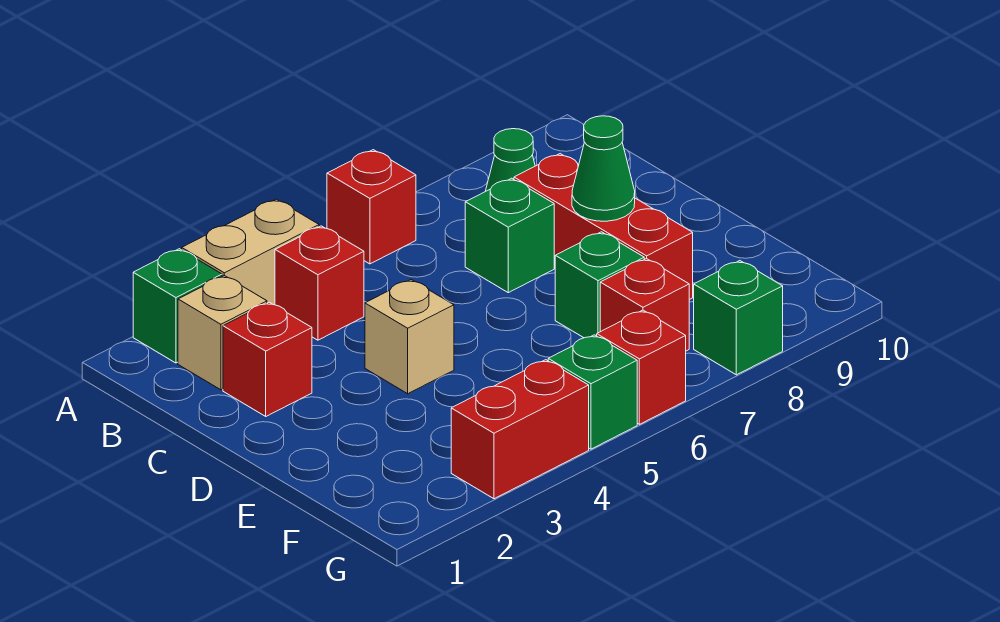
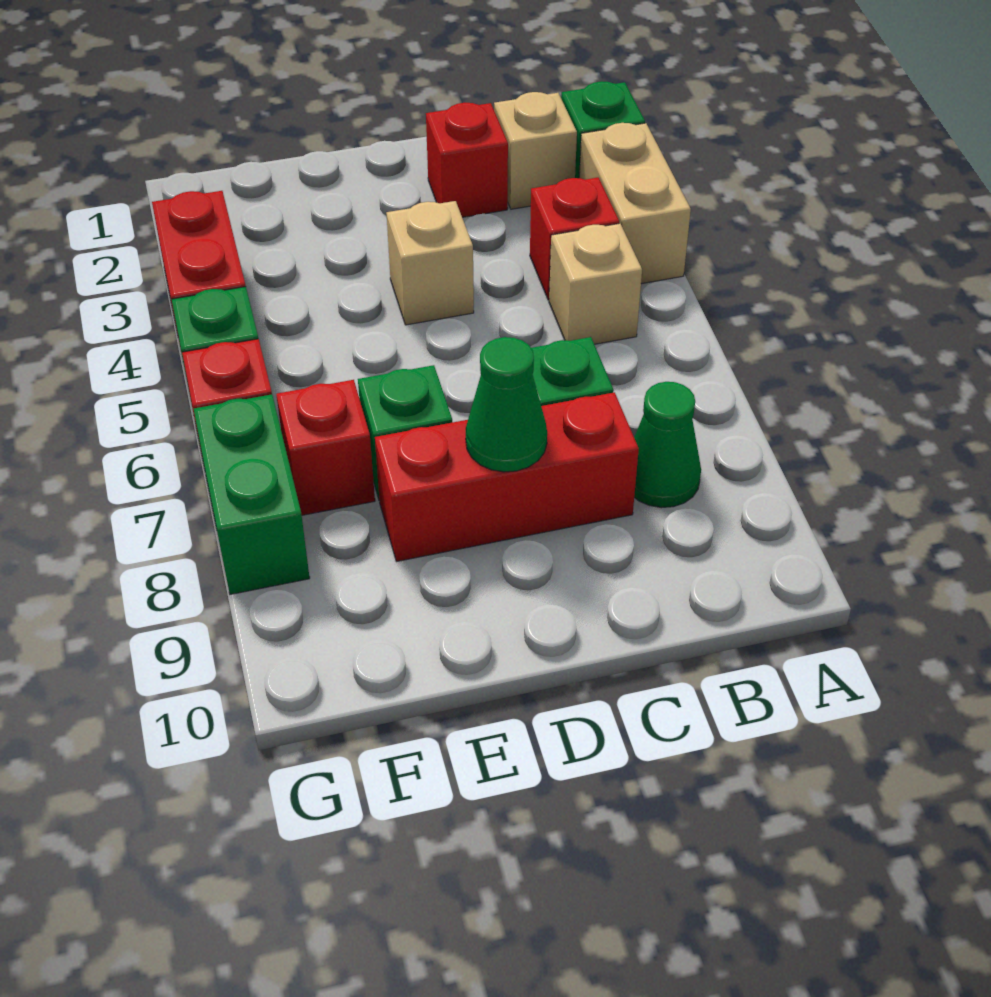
red brick A6 level 1 -> none
none -> tan brick B5 level 1
green brick G8 level 1 -> green brick G7:G8 level 1

